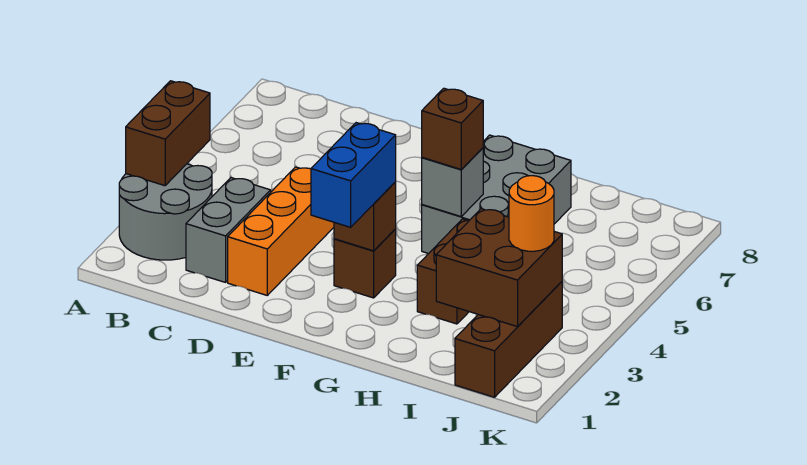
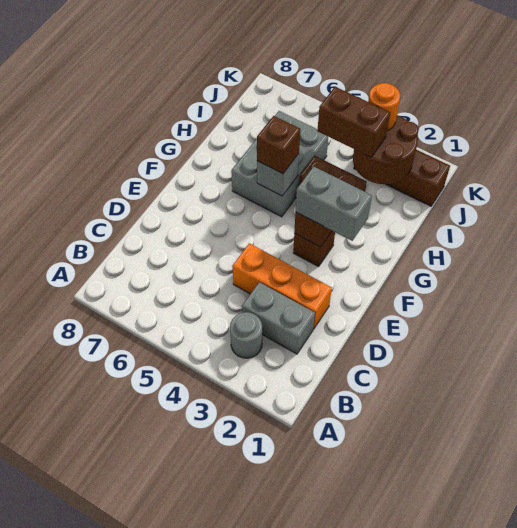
grey round brick A2:B3 level 1 -> grey round brick B3 level 1
brown brick A3:A4 level 2 -> brown brick I3:I4 level 3
blue brick F2:F3 level 3 -> grey brick F2:F3 level 3
grey brick G5:H7 level 1 -> grey brick G5:I6 level 1
brown brick I2:J3 level 2 -> brown round brick I2:J3 level 2

